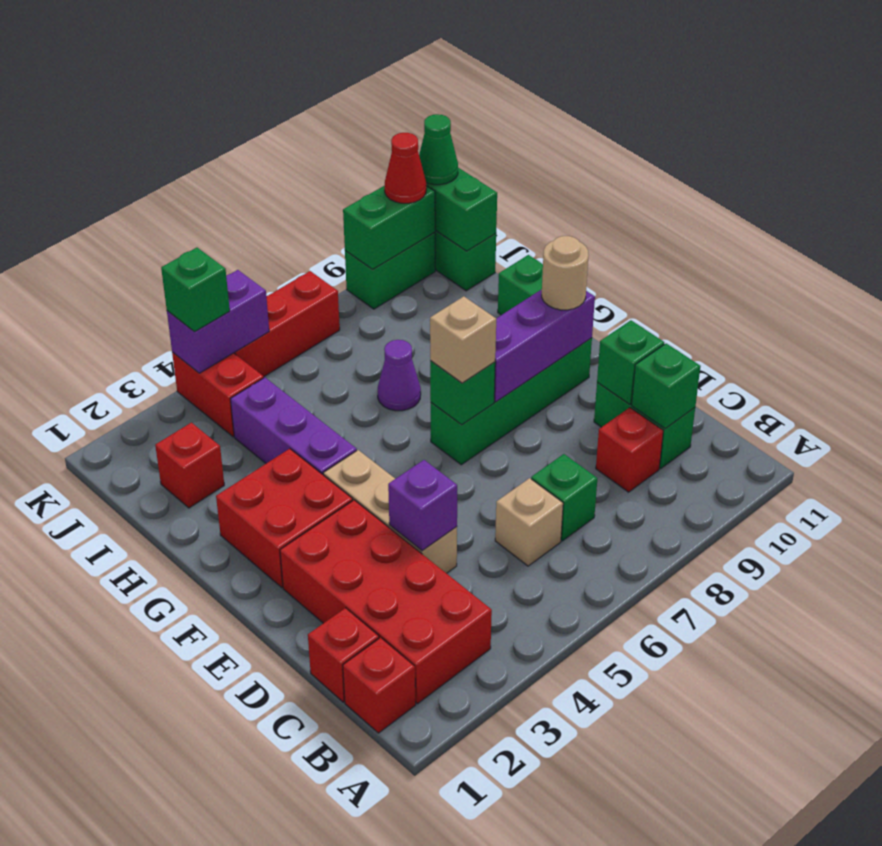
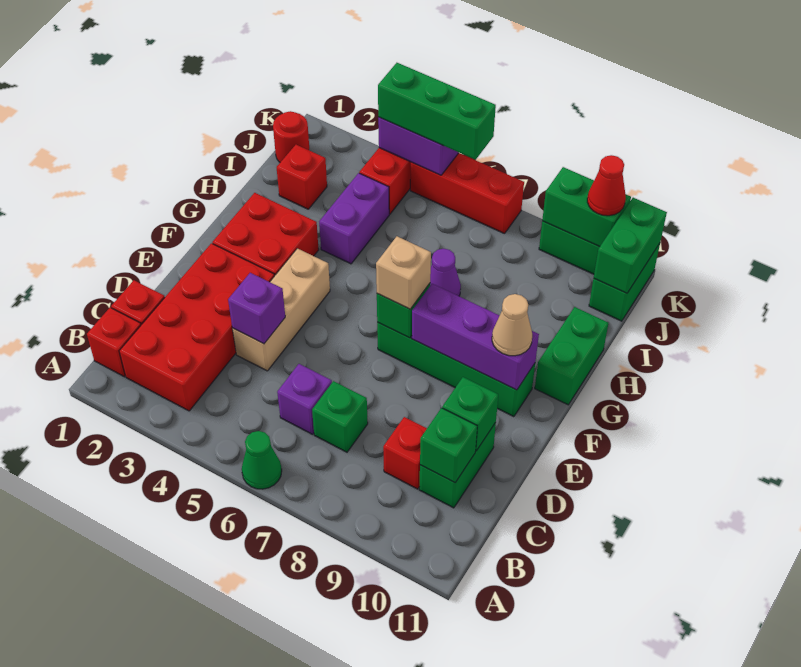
tan brick C6 level 1 -> purple brick C6 level 1
tan round brick F10 level 3 -> tan cone F10 level 3
purple brick G4:I4 level 1 -> purple brick H4:I4 level 1
none -> red round brick J1 level 1
green brick K4 level 3 -> green brick K4:K6 level 3
green cone K11 level 3 -> green cone A6 level 1

